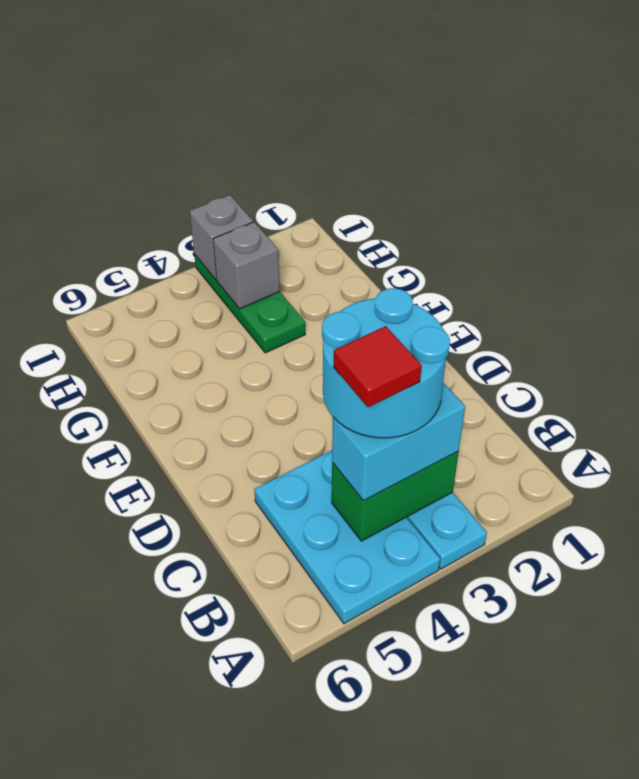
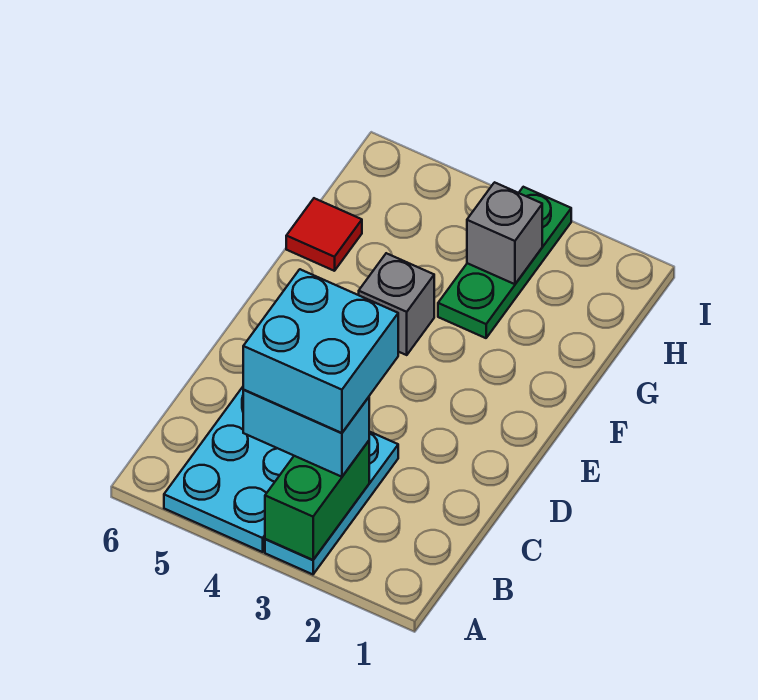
green brick B3:B4 level 2 -> green brick A3:B3 level 2
cyan round brick B3:C4 level 4 -> cyan brick B3:C4 level 4
red tile B4 level 5 -> red tile G6 level 1
grey brick I3 level 2 -> grey brick F4 level 1

